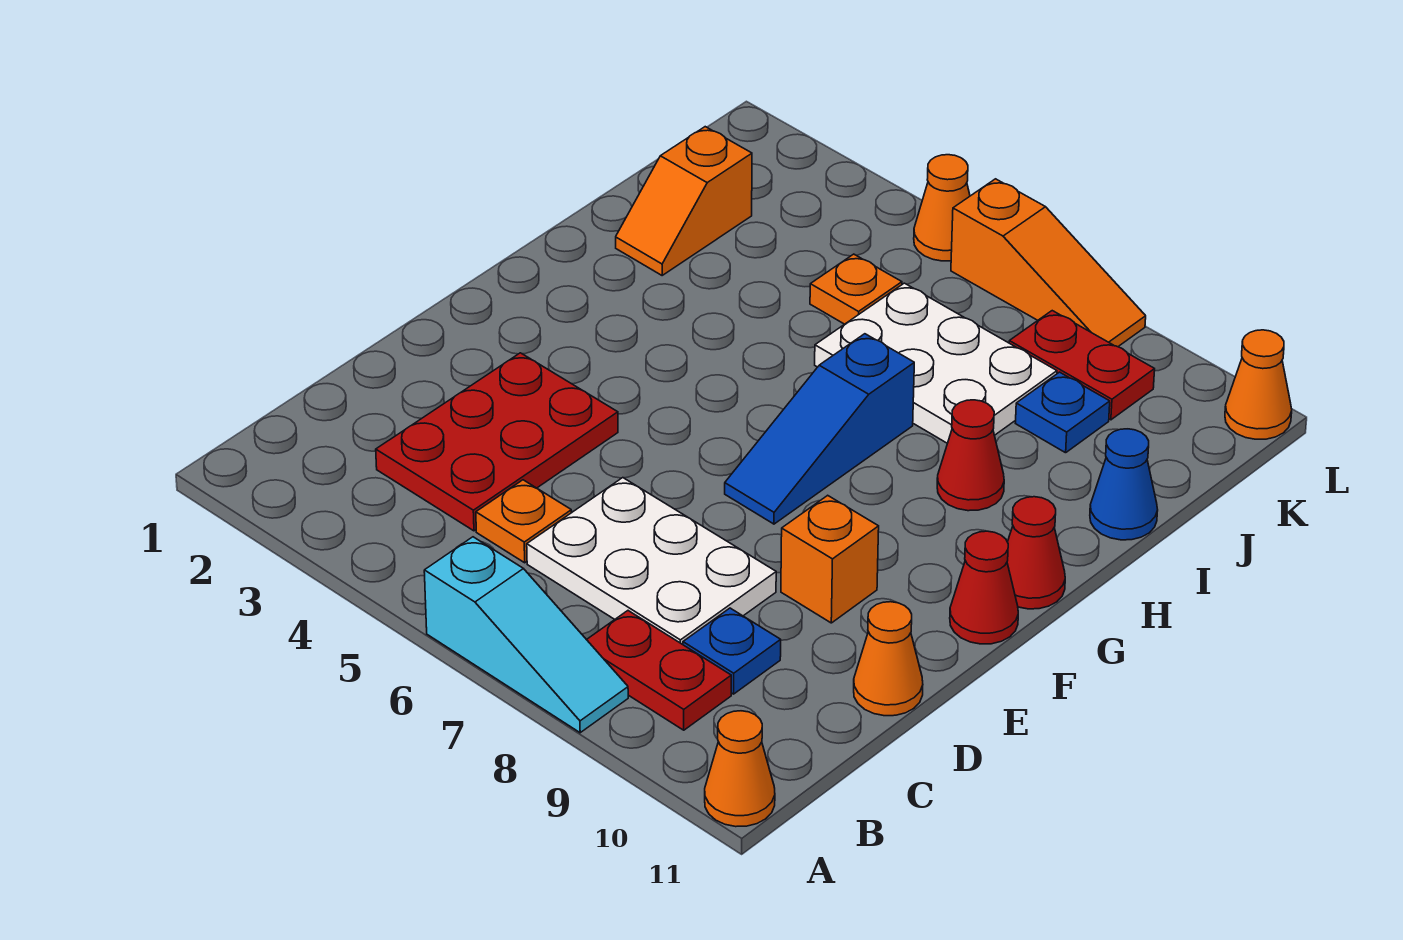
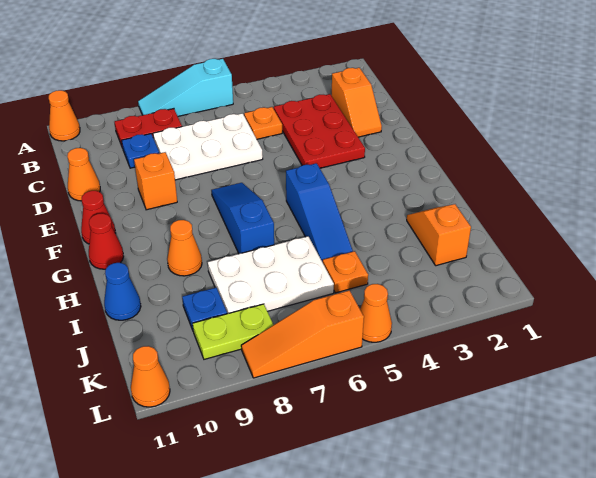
none -> orange slope C2:D2 level 1 top C
none -> blue slope G5:I5 level 1 top G
red cone H9 level 1 -> orange cone H9 level 1
red plate K8:K9 level 1 -> lime plate K8:K9 level 1

